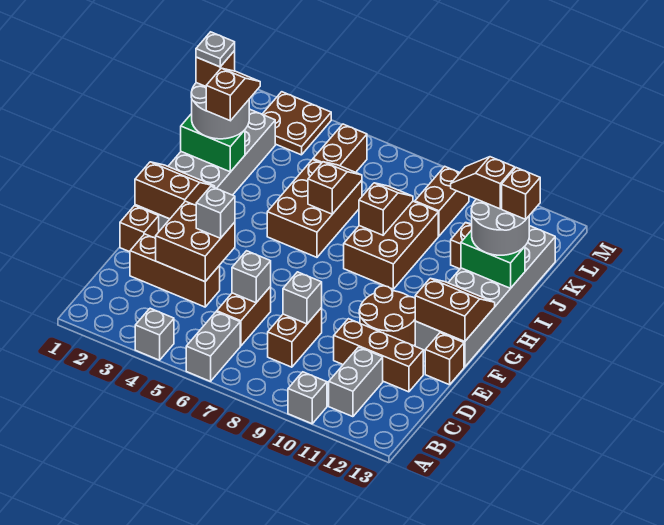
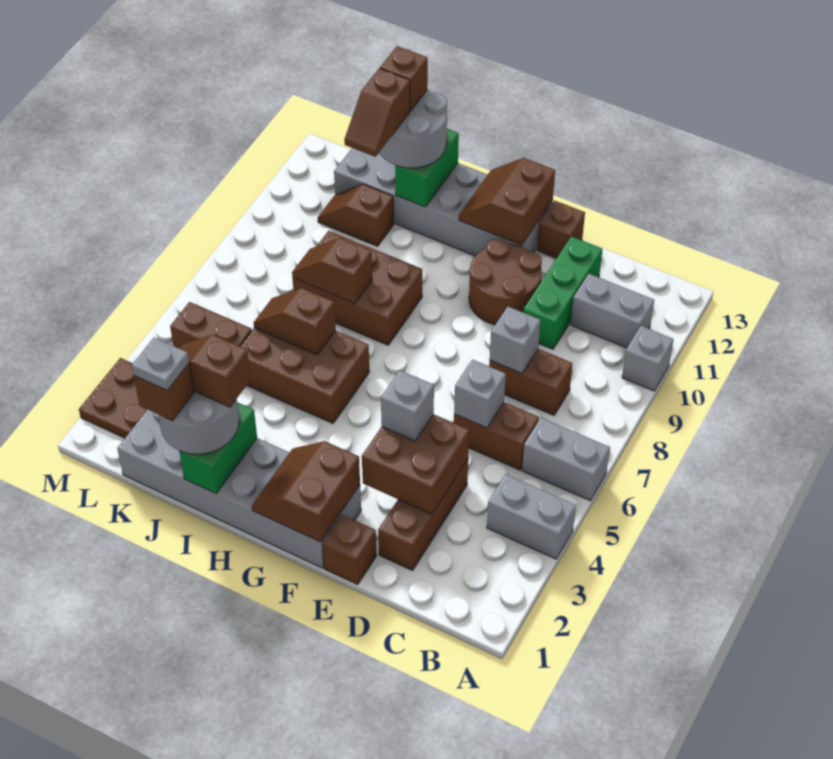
grey brick A4 level 1 -> grey brick A4:B4 level 1
brown brick D10:D12 level 1 -> green brick D10:D12 level 1
brown brick K9:L9 level 1 -> none

